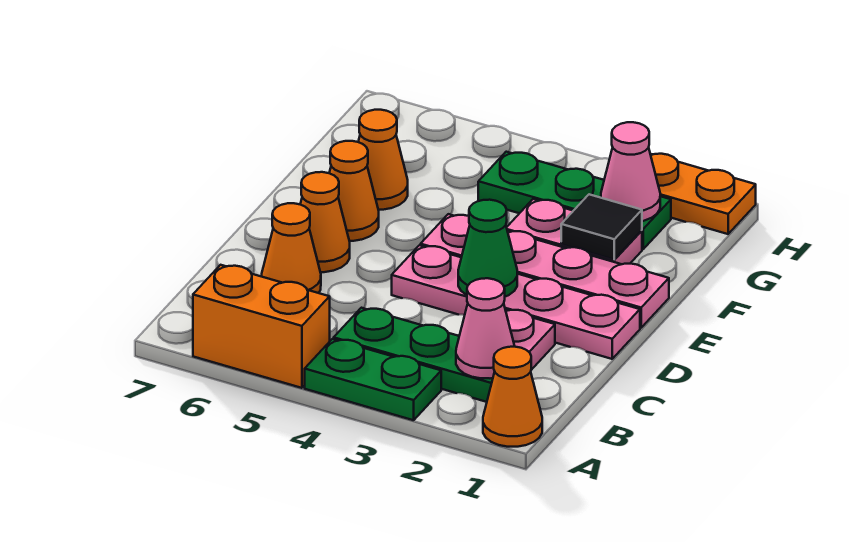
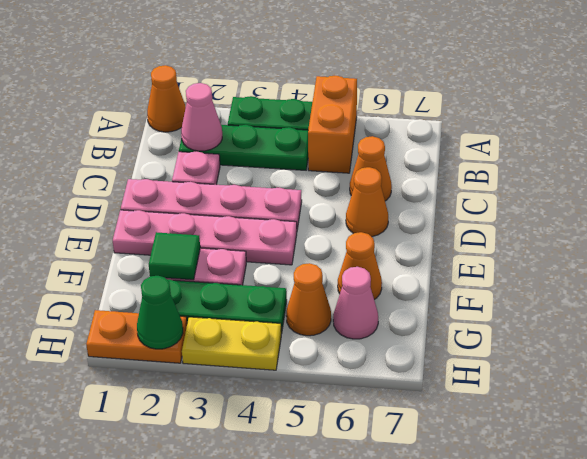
orange brick A5:A6 level 1 -> orange brick A5:B5 level 1
green cone D3 level 2 -> green cone H2 level 2
orange cone E6 level 1 -> orange cone G5 level 1
black tile F2 level 2 -> green tile F2 level 2
pink cone G2 level 2 -> pink cone G6 level 1
none -> yellow plate H3:H4 level 1

